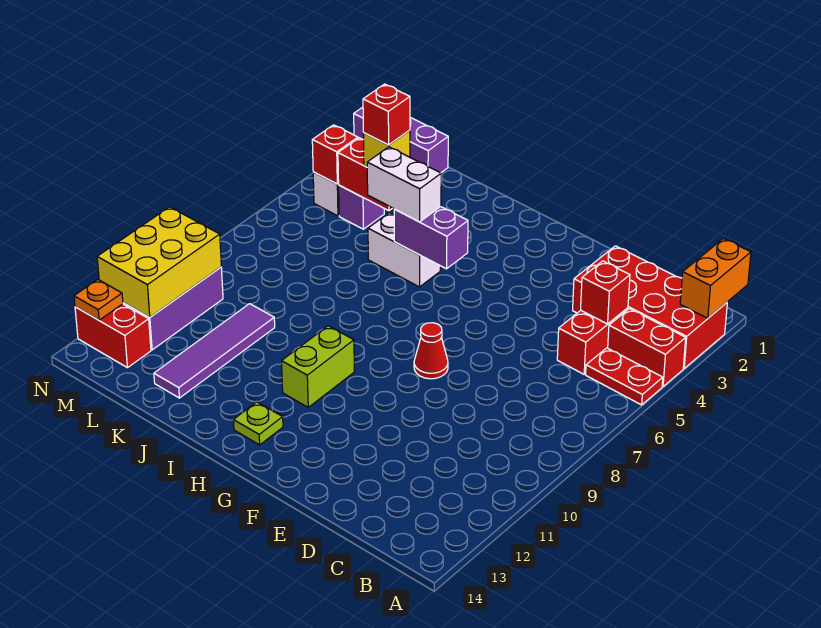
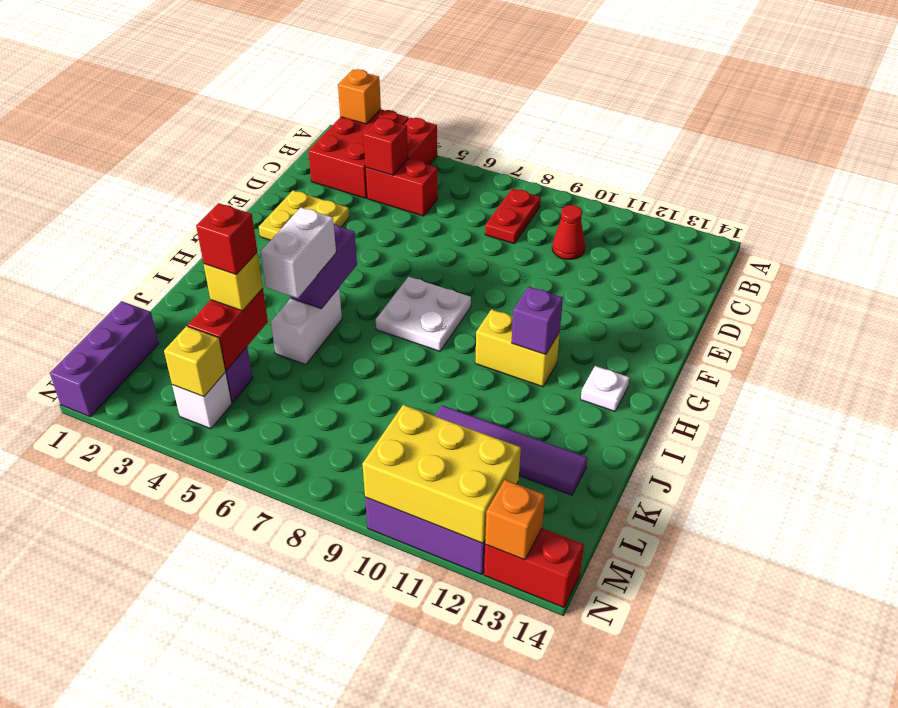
orange brick A1:A2 level 2 -> orange brick A2 level 2
red brick A2:D3 level 1 -> red brick A2:C3 level 1
red plate A5:B5 level 1 -> red plate B8:C8 level 1
none -> yellow plate E2:F3 level 1
red cone F8 level 1 -> red cone C10 level 1
none -> white plate G7:H8 level 1
lime brick H10:H11 level 1 -> yellow brick H10:H11 level 1
none -> purple brick H11 level 2
lime plate H13 level 1 -> white plate H13 level 1
red brick M4 level 2 -> yellow brick M4 level 2
red brick M13:N13 level 1 -> red brick N13:N14 level 1
orange plate N13 level 2 -> orange brick N13 level 2

